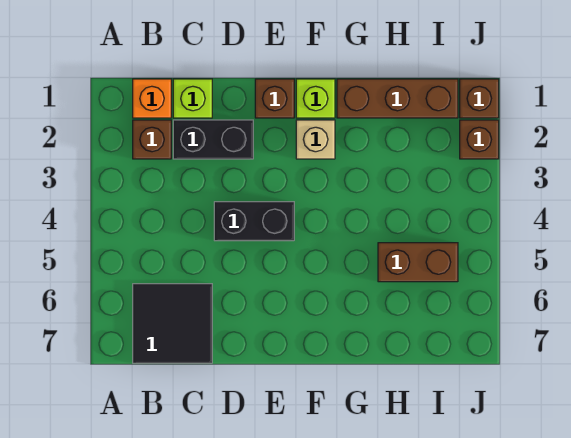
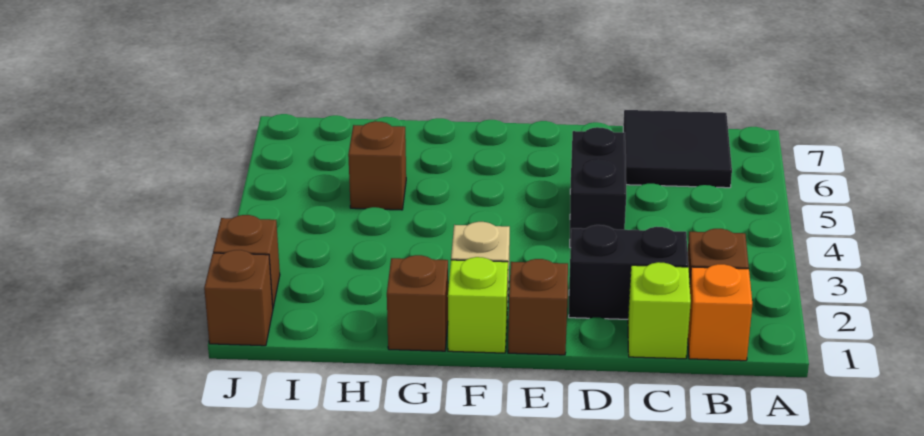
black brick D4:E4 level 1 -> black brick D4:D5 level 1
brown brick G1:I1 level 1 -> brown brick G1 level 1
brown brick H5:I5 level 1 -> brown brick H5 level 1

